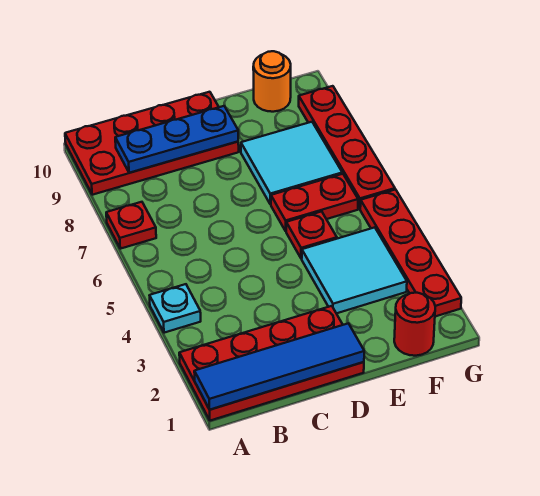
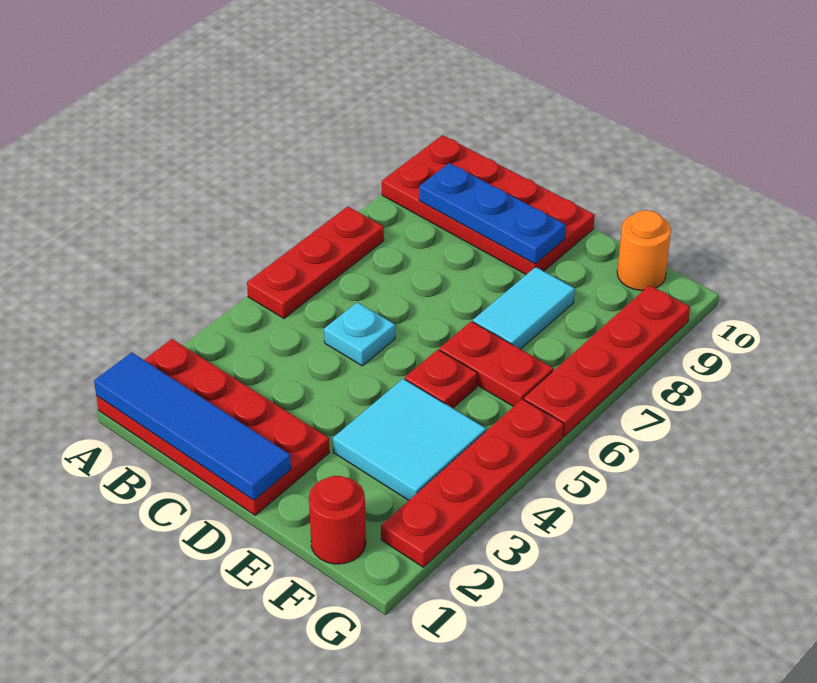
cyan plate A4 level 1 -> cyan plate C5 level 1
red plate A7 level 1 -> red plate A5:A7 level 1
cyan tile E7:F8 level 1 -> cyan tile E7:E8 level 1

